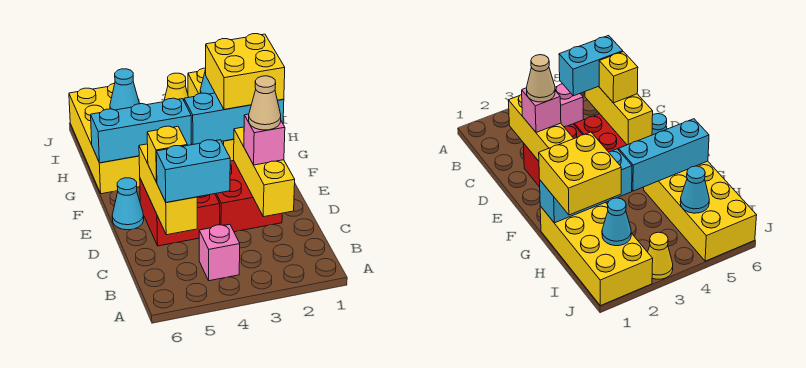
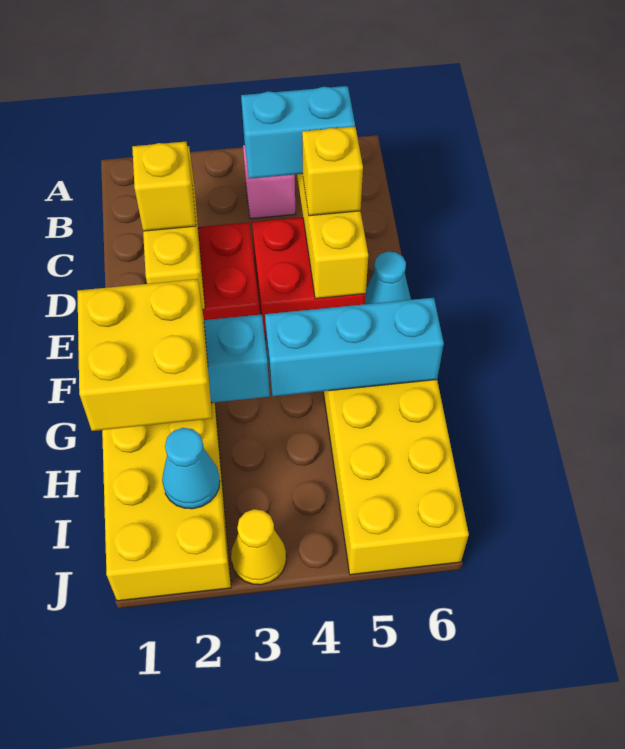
pink brick D2 level 3 -> yellow brick D2 level 3
tan cone D2 level 4 -> none
cyan cone I5 level 2 -> none

